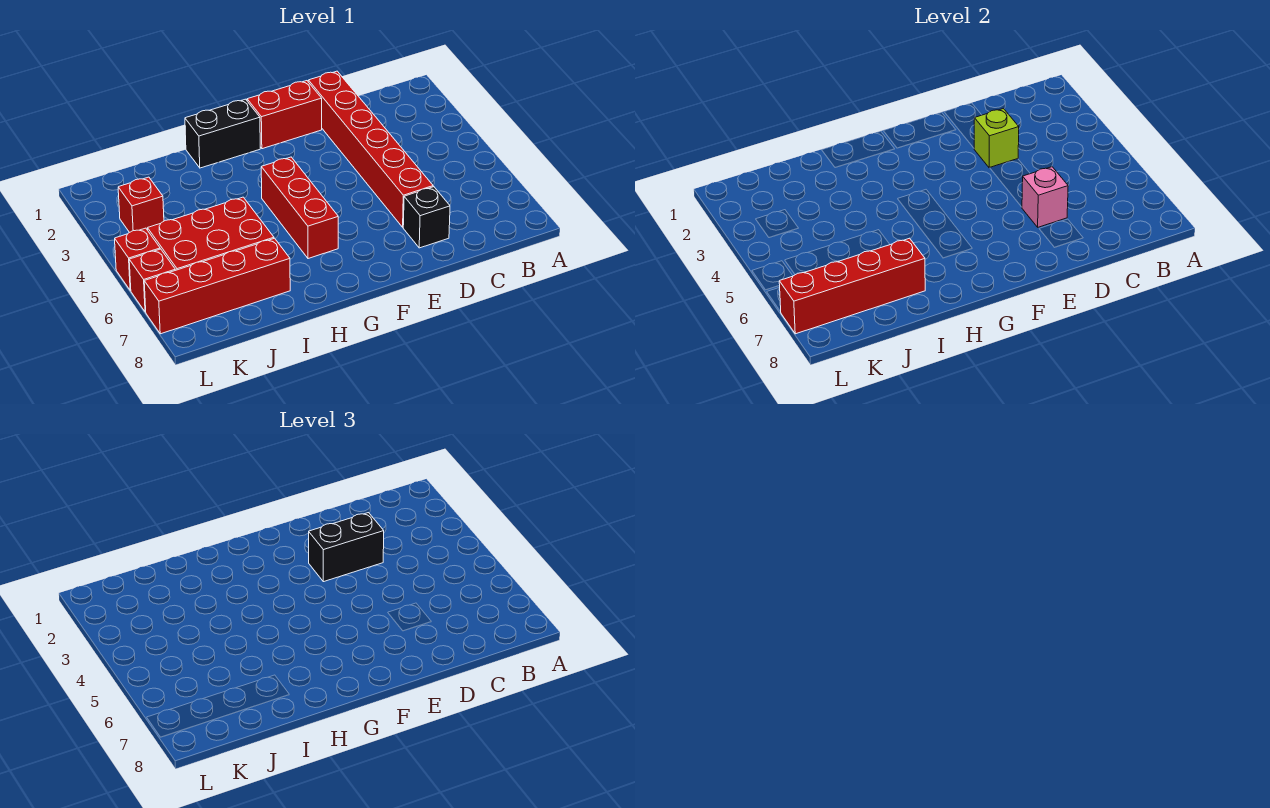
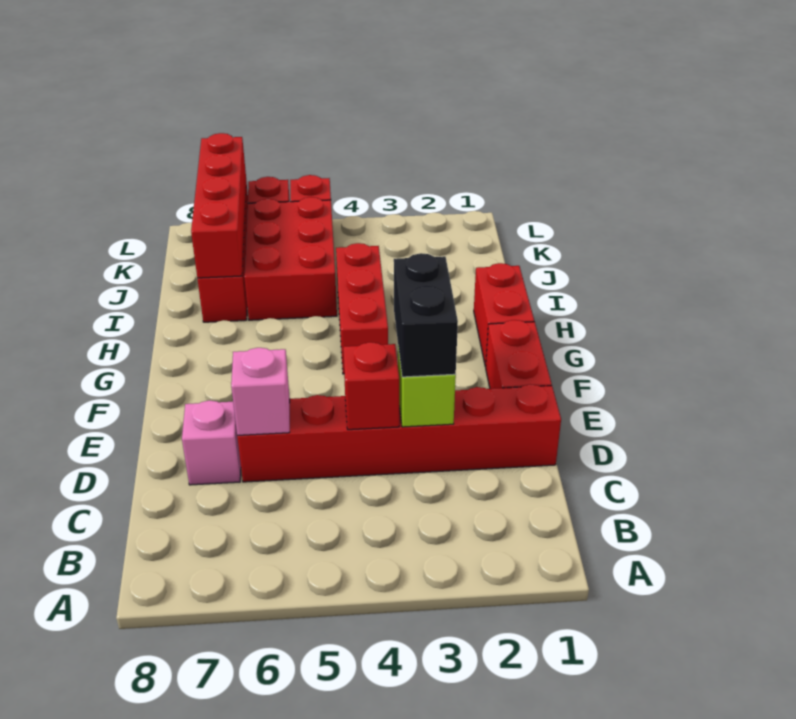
black brick D7 level 1 -> pink brick D7 level 1
black brick G1:H1 level 1 -> red brick G1:H1 level 1
red brick G4:G6 level 1 -> red brick G4:I4 level 1
red brick K3 level 1 -> red brick D4 level 2

